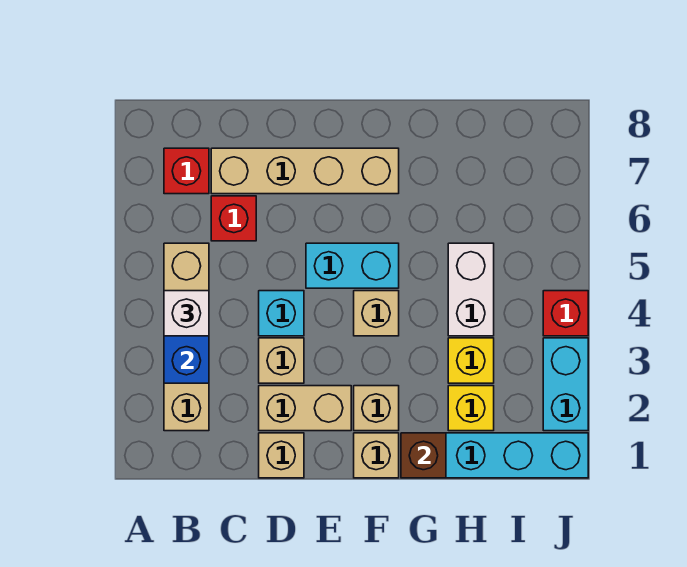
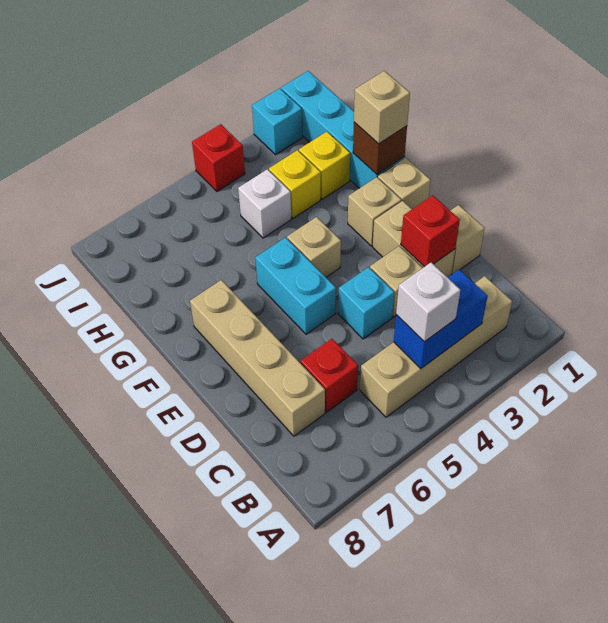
red brick B7 level 1 -> red brick D2 level 2
none -> tan brick G1 level 3
white brick H4:H5 level 1 -> white brick H4 level 1
cyan brick J2:J3 level 1 -> cyan brick J2 level 1

